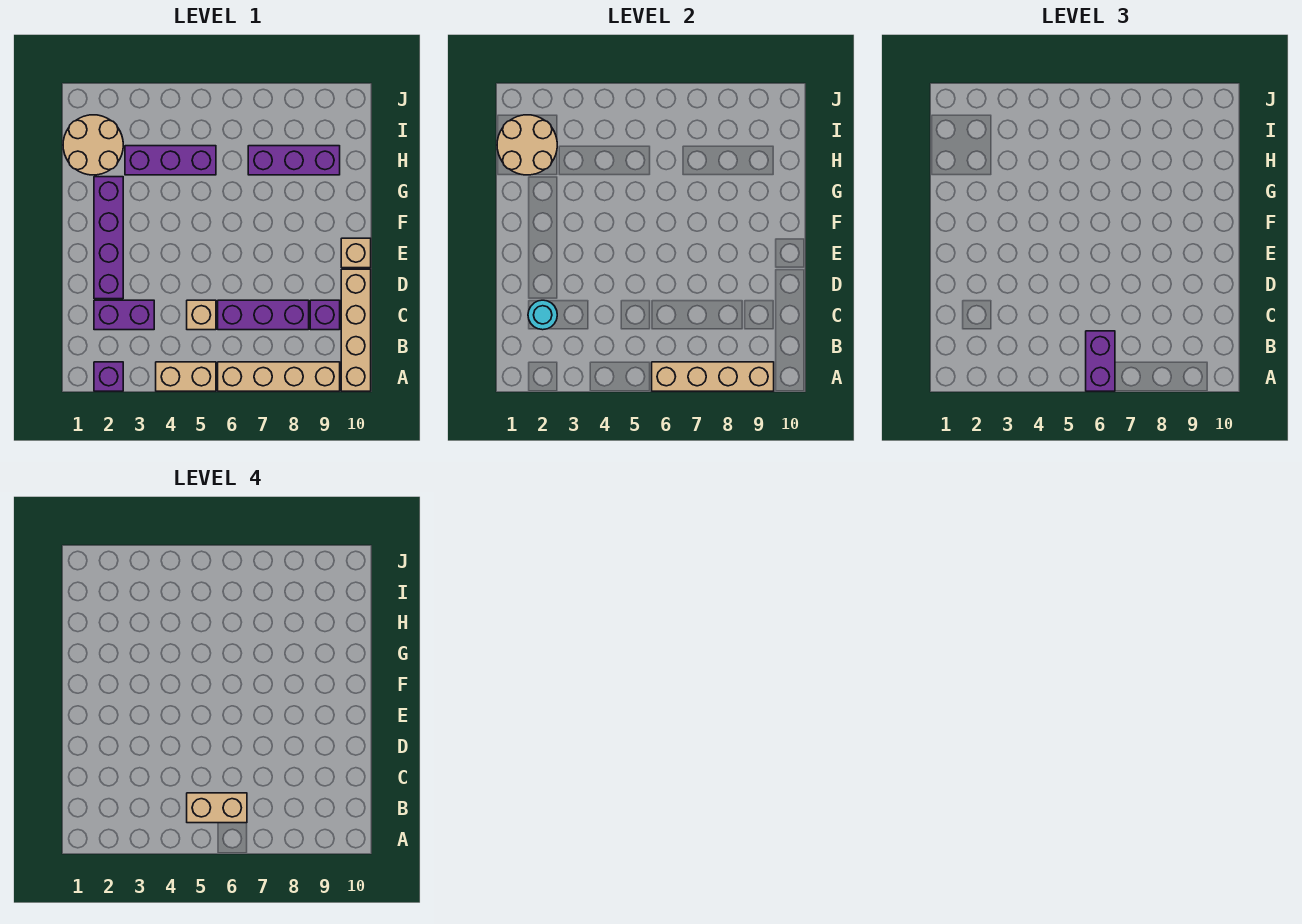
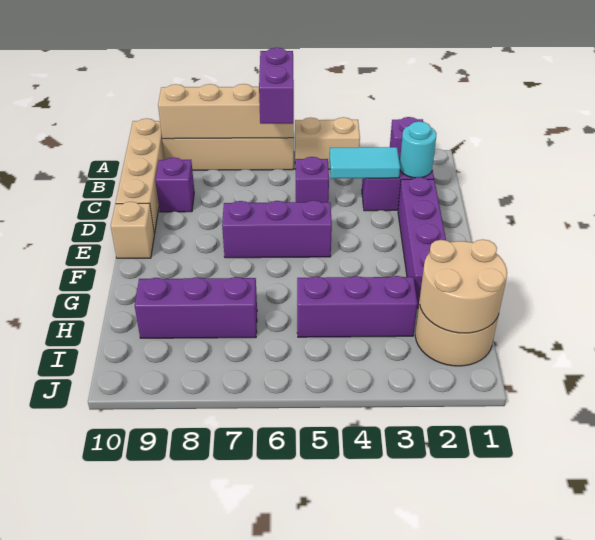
tan brick B5:B6 level 4 -> none
none -> cyan tile C3:C4 level 2
tan brick C5 level 1 -> purple brick C5 level 1
purple brick C6:C8 level 1 -> purple brick E5:E7 level 1

